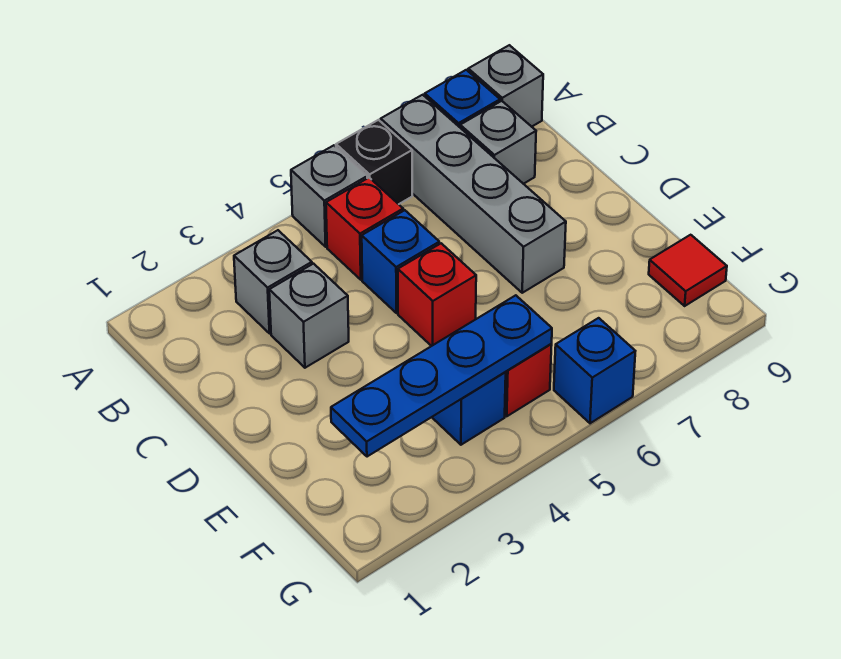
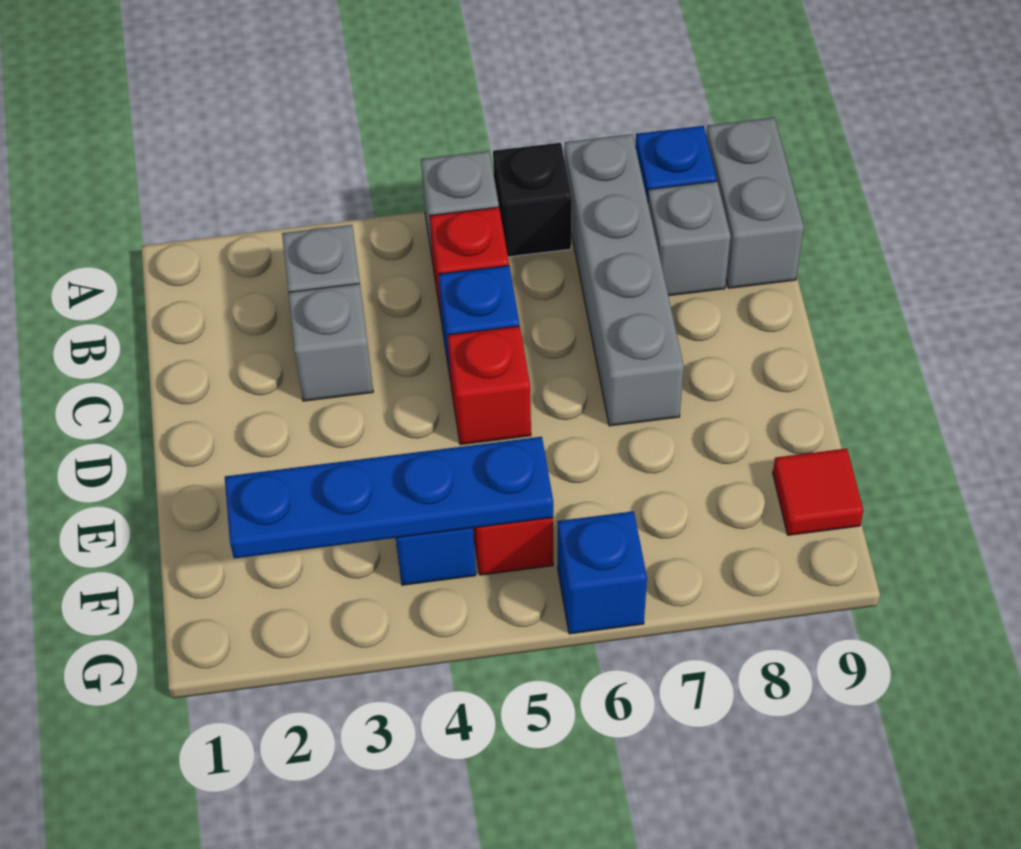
grey brick A9 level 1 -> grey brick A9:B9 level 1

